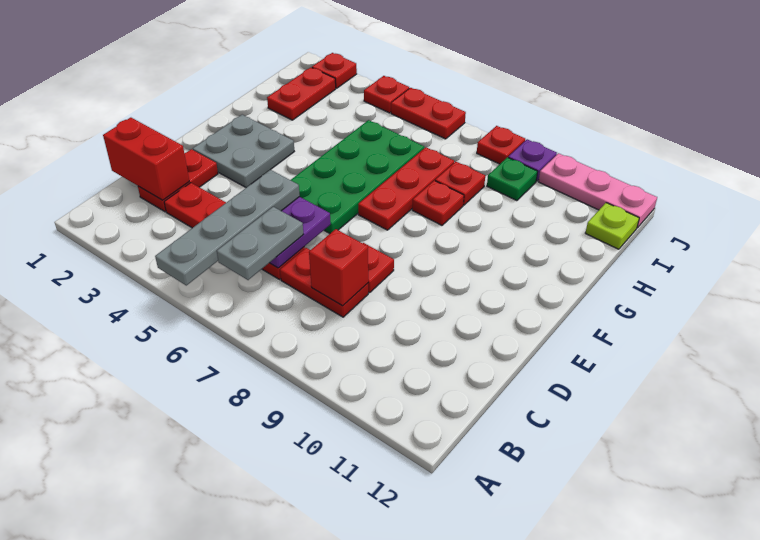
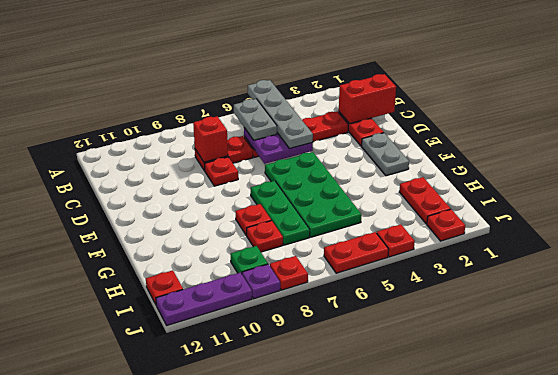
grey plate E2:F3 level 1 -> grey plate E2:F2 level 1
red plate F7:H7 level 1 -> green plate F7:H7 level 1
lime plate I12 level 1 -> red plate I12 level 1
pink plate J10:J12 level 1 -> purple plate J10:J12 level 1

